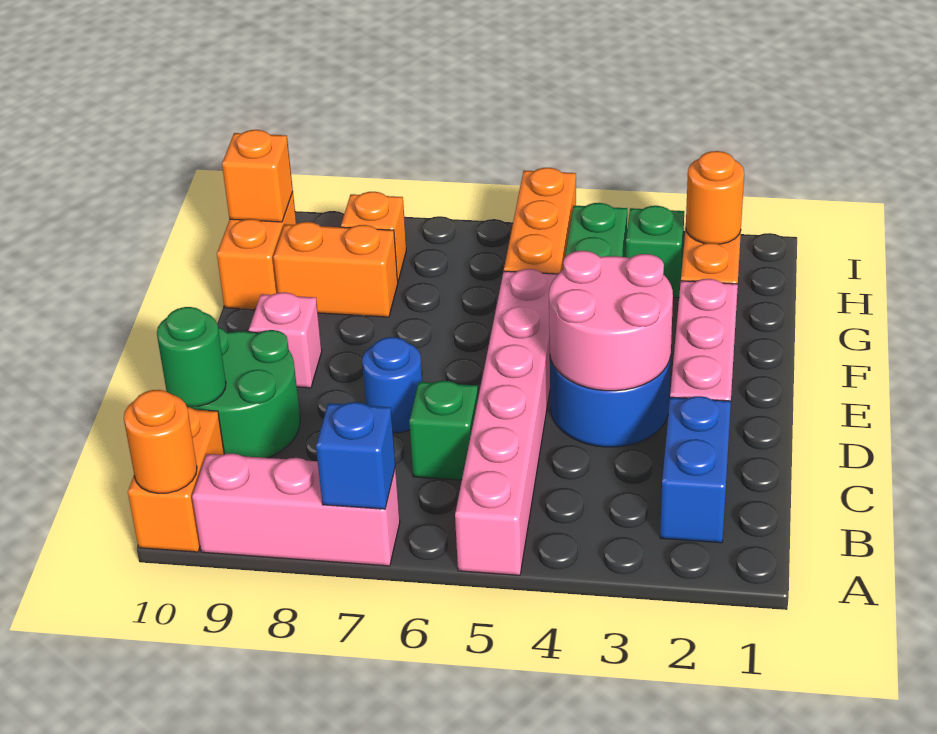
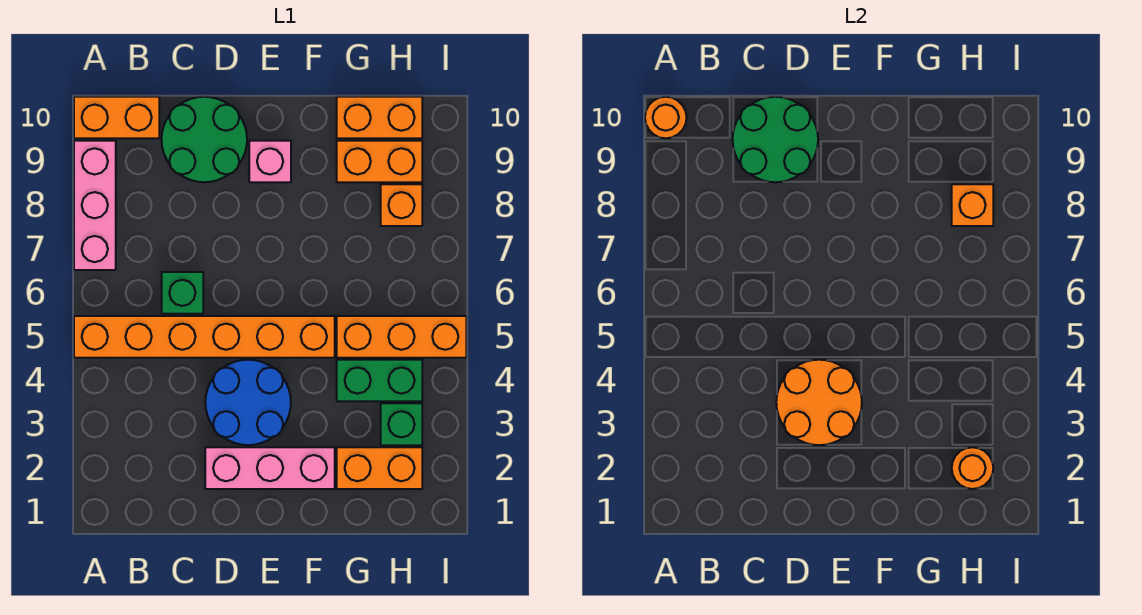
pink brick A5:F5 level 1 -> orange brick A5:F5 level 1
blue brick A7 level 2 -> none
blue brick B2:C2 level 1 -> none
green round brick C10 level 2 -> green round brick C9:D10 level 2
pink round brick D3:E4 level 2 -> orange round brick D3:E4 level 2
blue round brick D7 level 1 -> none
orange brick G8:G9 level 1 -> orange brick G9:H9 level 1
orange brick H10 level 2 -> orange brick H8 level 2

